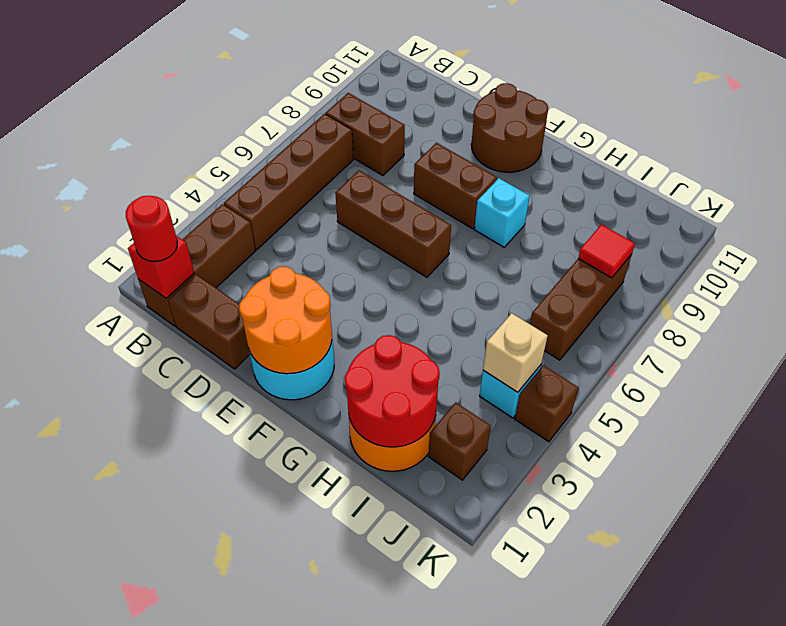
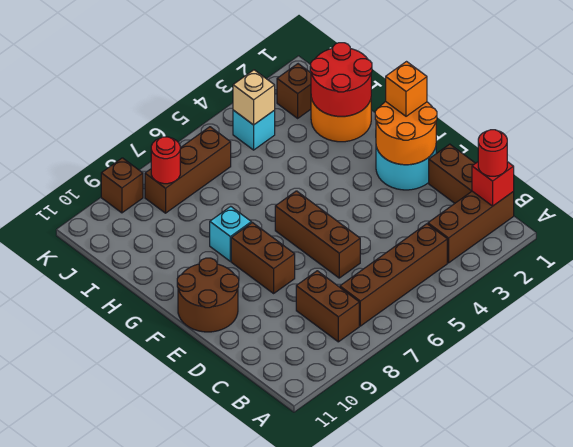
none -> orange brick F1 level 3
red tile J8 level 2 -> red round brick J8 level 2
brown brick K4 level 1 -> brown brick K9 level 1

